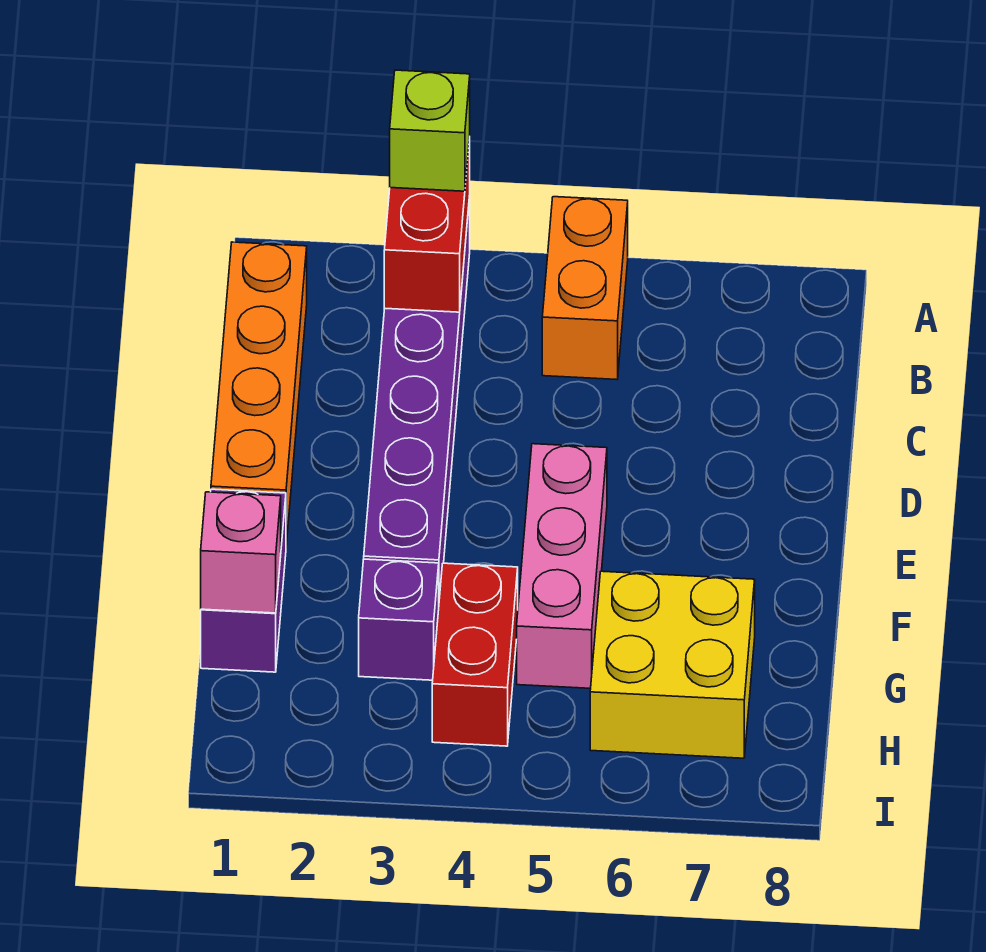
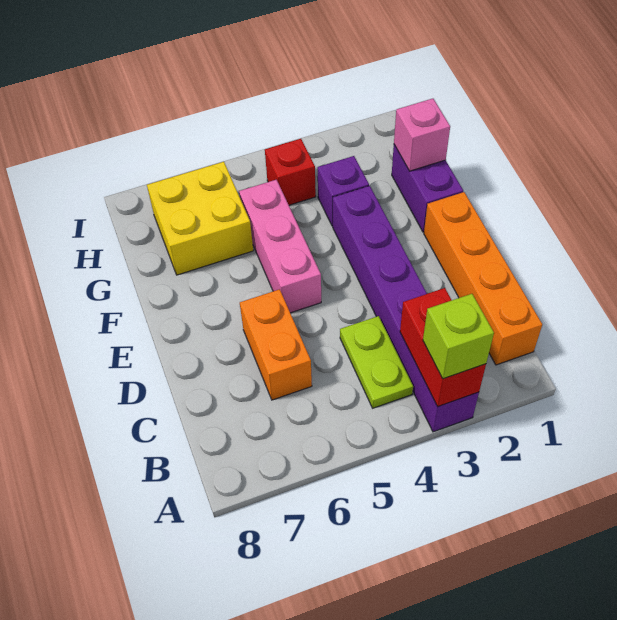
orange brick A5:B5 level 1 -> orange brick C6:D6 level 1
none -> lime plate B4:C4 level 1
red brick G4:H4 level 1 -> red brick H4 level 1

